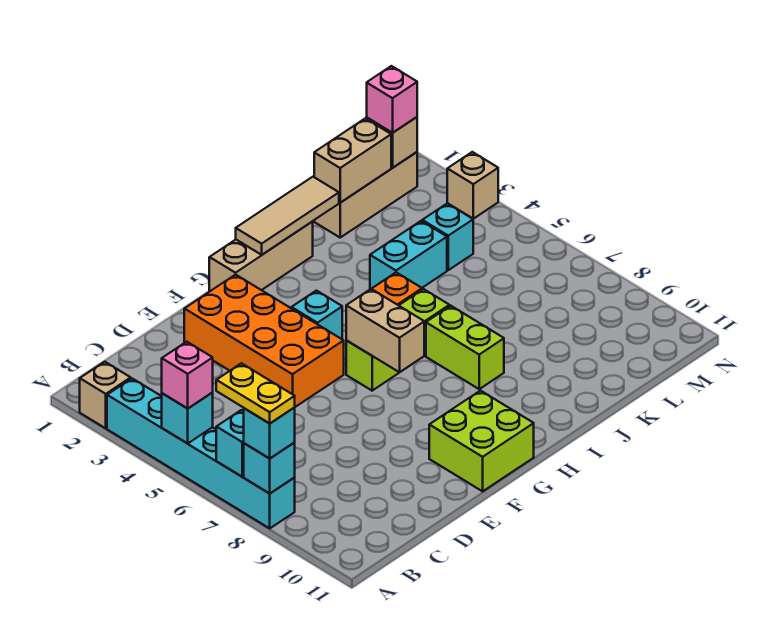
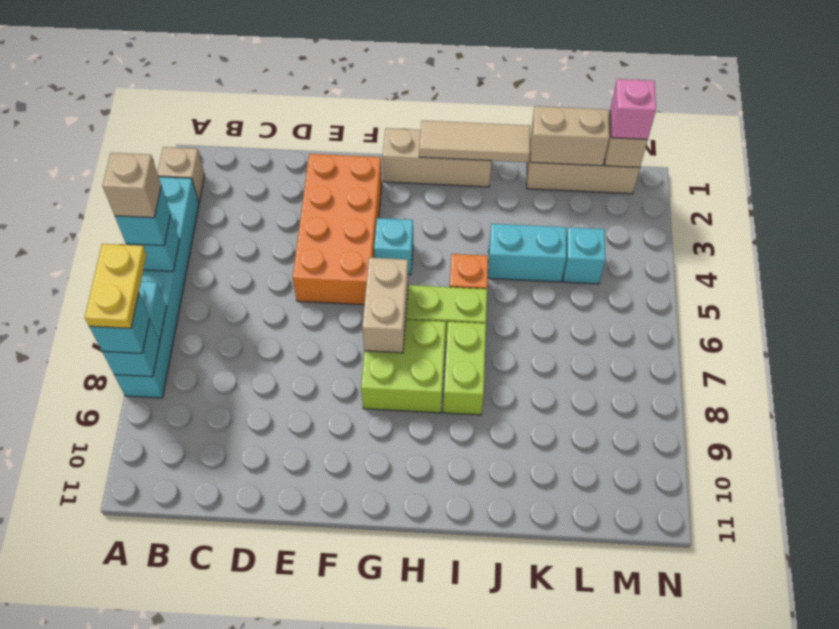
pink brick A5 level 3 -> cyan brick A5 level 3
lime brick F10:G11 level 1 -> lime brick G7:H8 level 1
tan brick N3 level 1 -> tan brick A5 level 4

